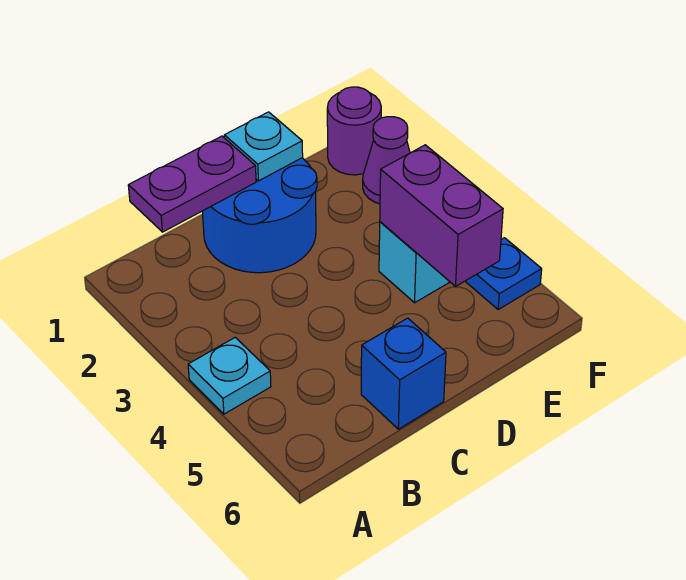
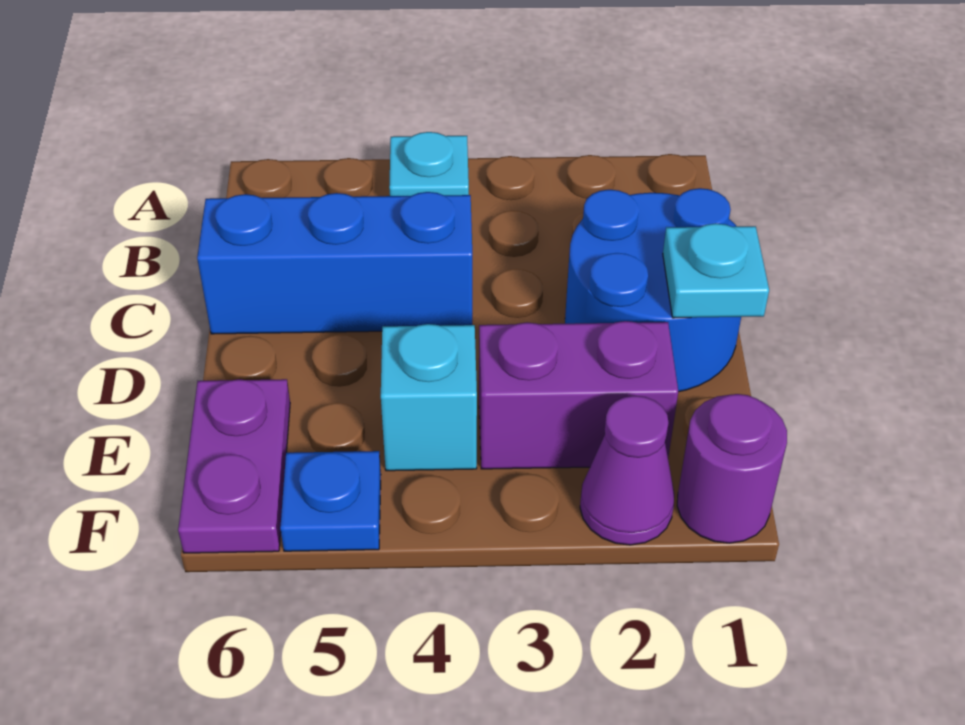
purple plate B1:C1 level 2 -> purple plate E6:F6 level 1
blue brick C6 level 1 -> blue brick C4:C6 level 1
purple brick E4:E5 level 2 -> purple brick E2:E3 level 1

